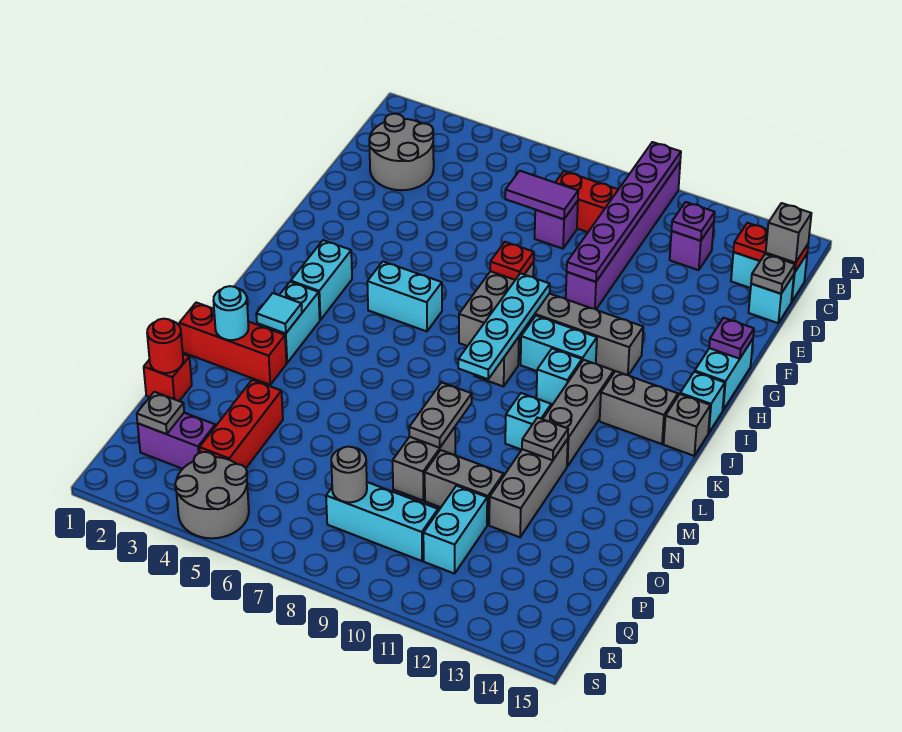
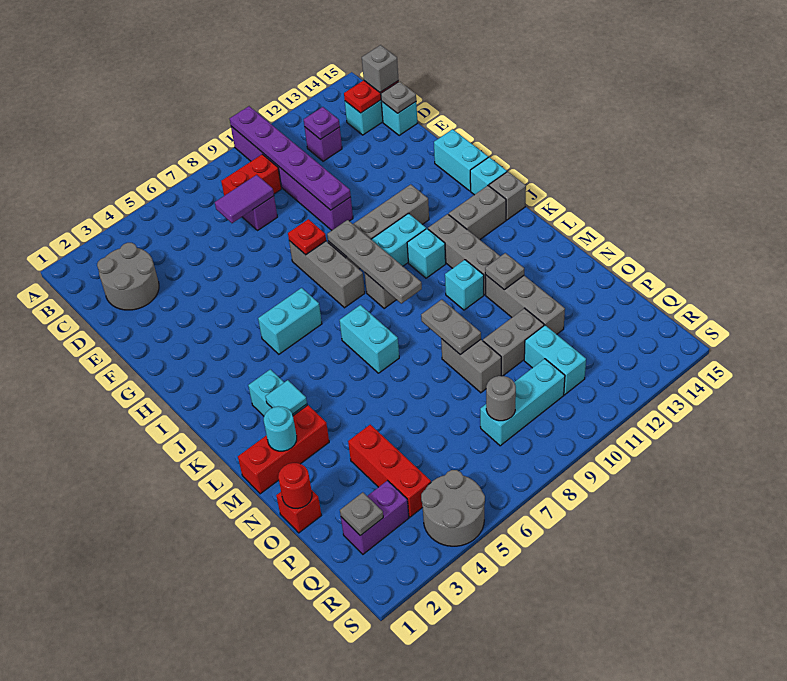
purple plate G15 level 2 -> none
cyan plate H9:K9 level 2 -> grey plate H9:K9 level 2
cyan brick I3:J3 level 1 -> cyan brick K7:L7 level 1

